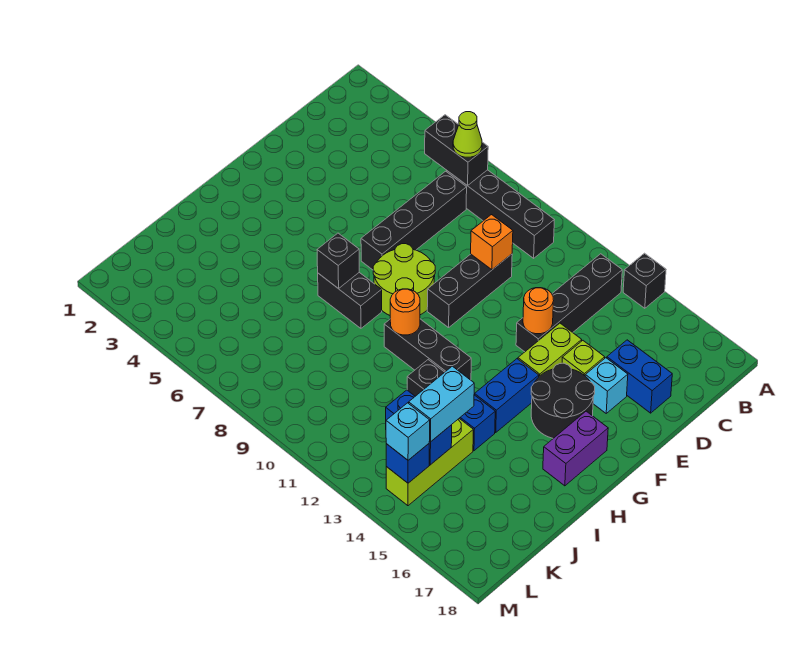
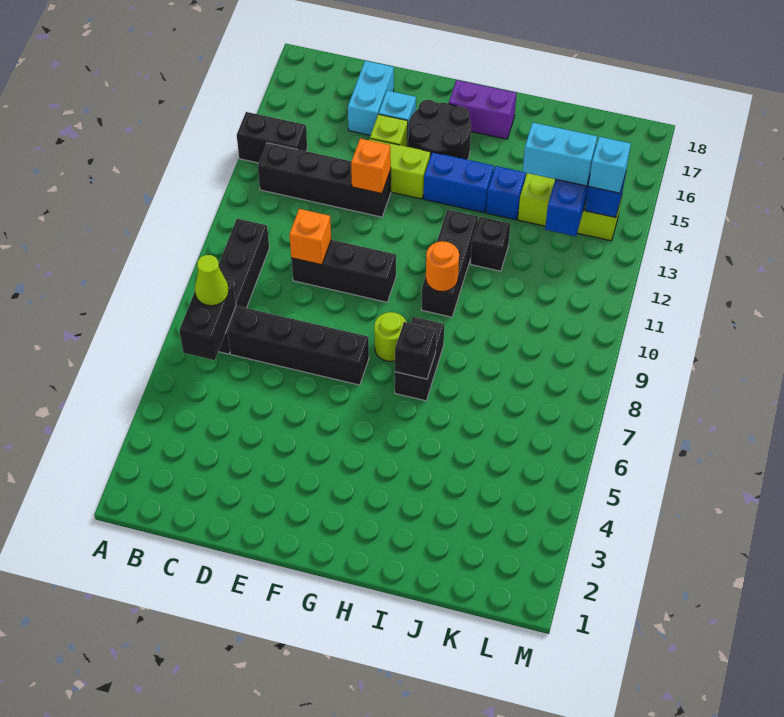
black brick A14 level 1 -> black brick A14:B14 level 1
blue brick D16:D17 level 1 -> cyan brick D16:D17 level 1
orange round brick E13 level 2 -> orange brick E13 level 2
lime round brick F8:G9 level 1 -> lime round brick G8 level 1

